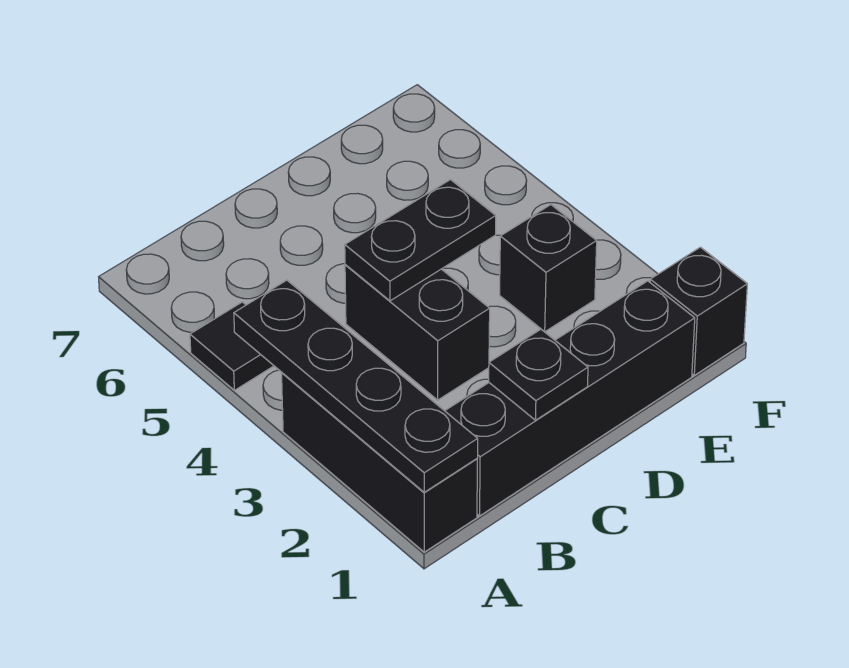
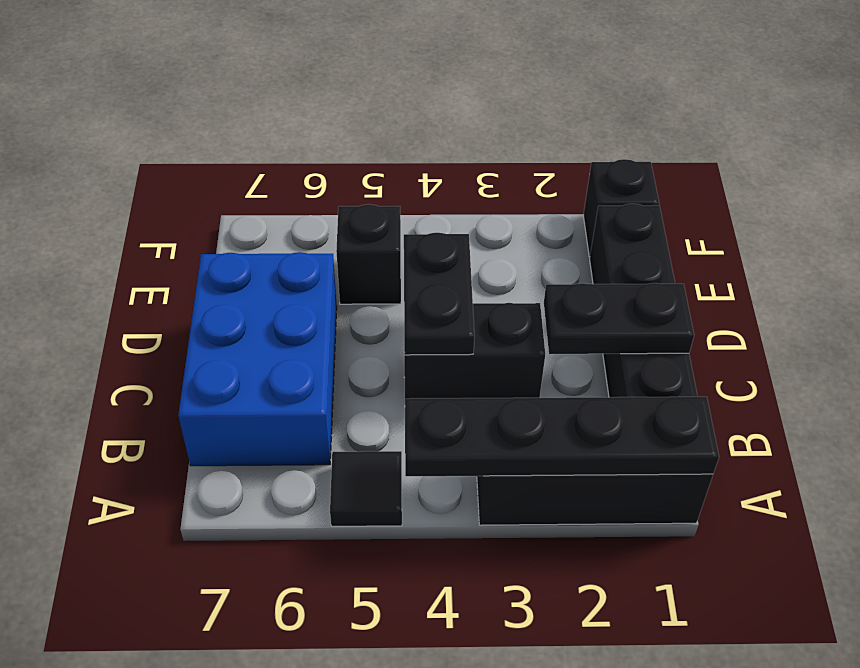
none -> blue brick B6:D7 level 1
black plate C1 level 2 -> black plate C1:C2 level 2
black brick E3 level 1 -> black brick E5 level 1

